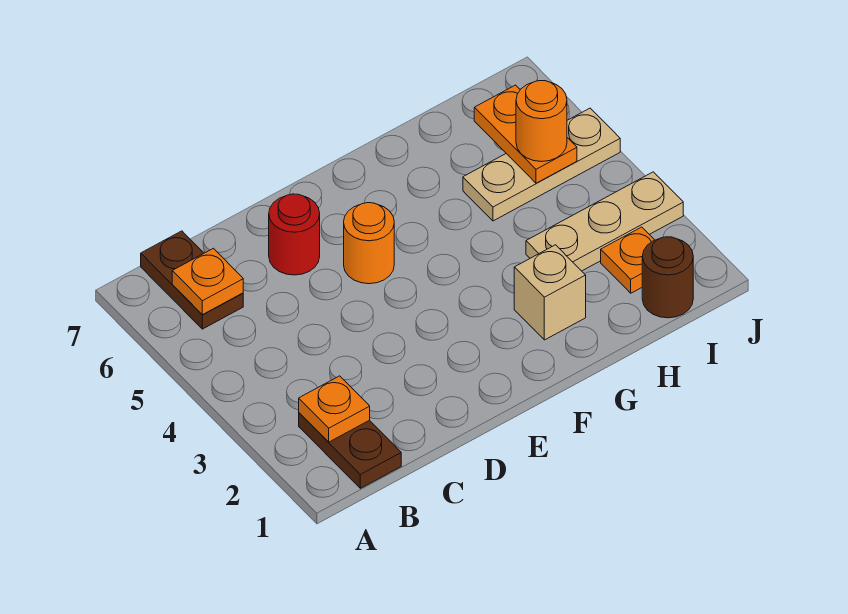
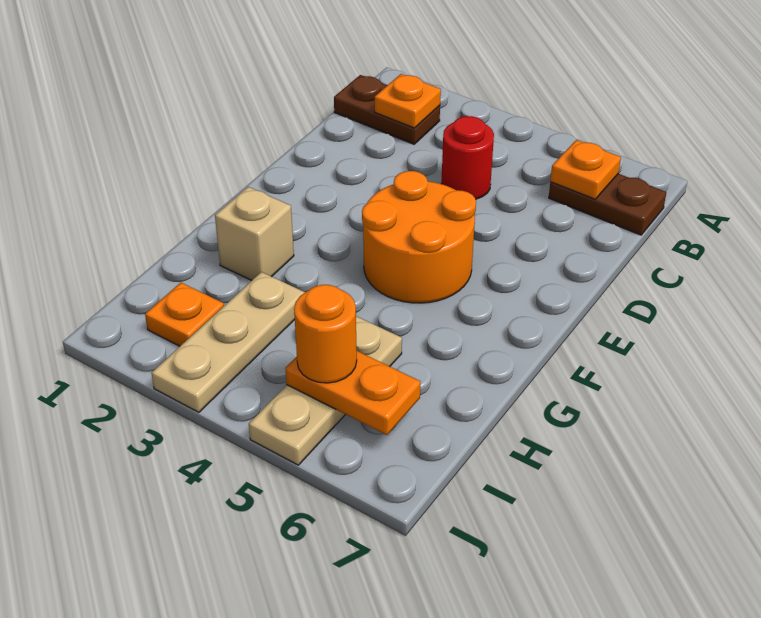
red round brick D6 level 1 -> red round brick C4 level 1
orange round brick E5 level 1 -> orange round brick E4:F5 level 1
brown round brick I1 level 1 -> none

